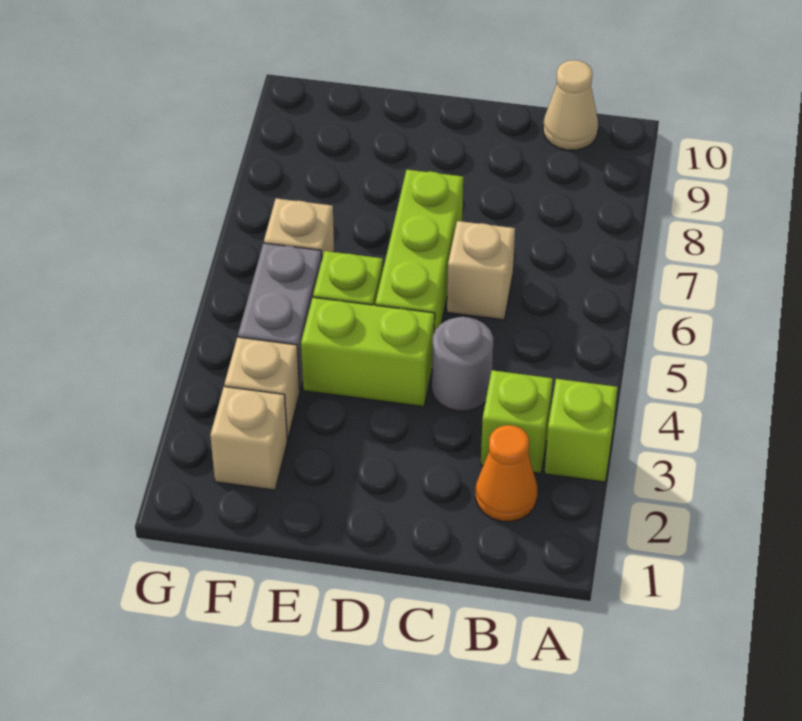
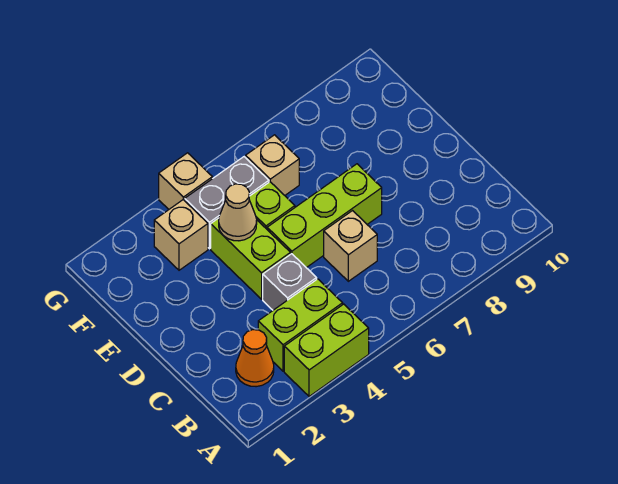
lime brick A3 level 1 -> lime brick A3:A4 level 1
lime brick B3 level 1 -> lime brick B3:B4 level 1
tan cone B10 level 1 -> tan cone E4 level 2
grey round brick C4 level 1 -> grey brick C4 level 1
tan brick F2 level 1 -> tan brick G4 level 1

